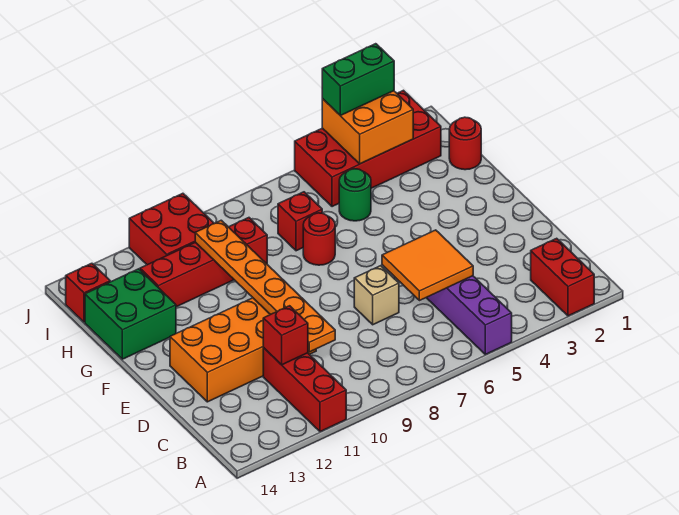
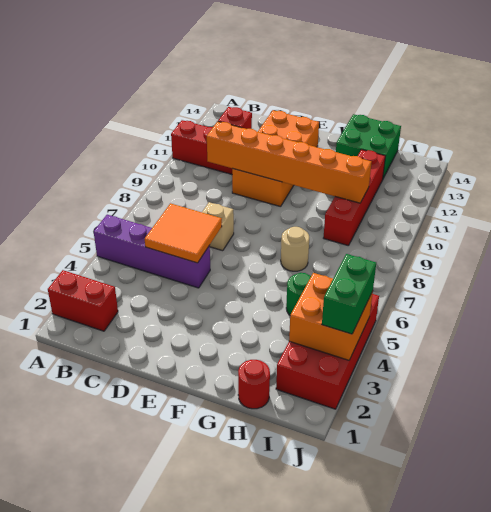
orange plate C10:H10 level 2 -> orange brick C10:H10 level 2
red round brick G7 level 1 -> tan round brick G7 level 1
red brick H7 level 1 -> none
red brick I10:J11 level 1 -> none
red brick I14 level 1 -> none

